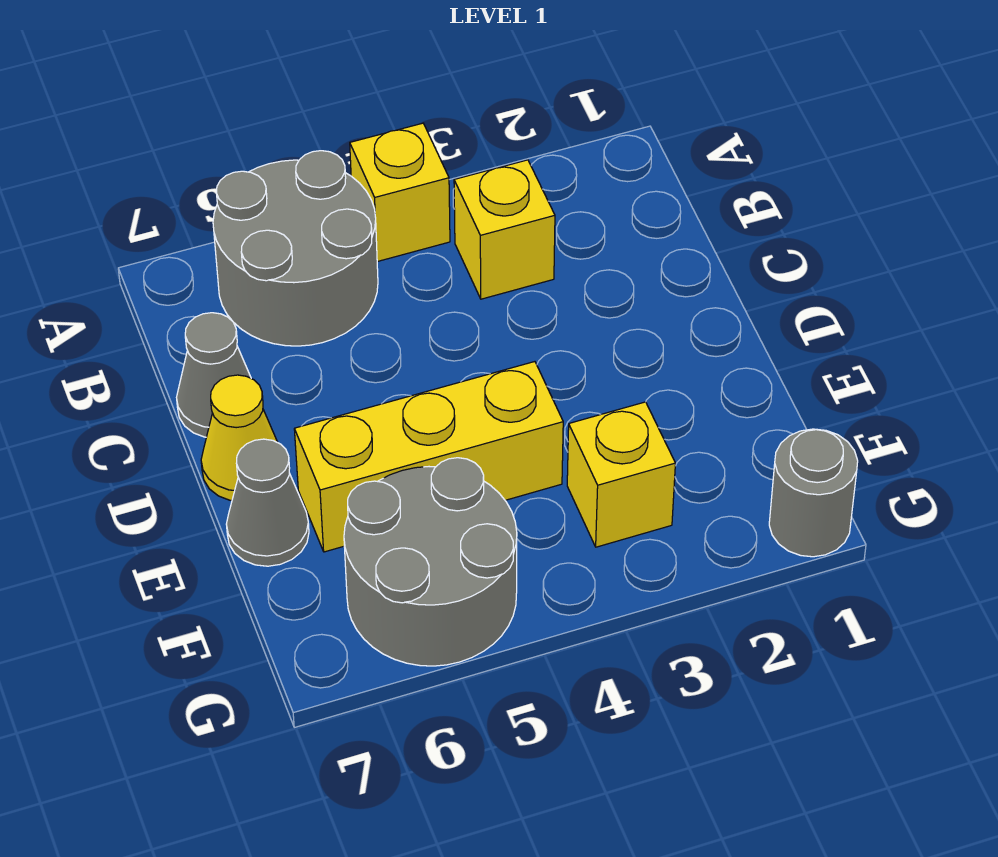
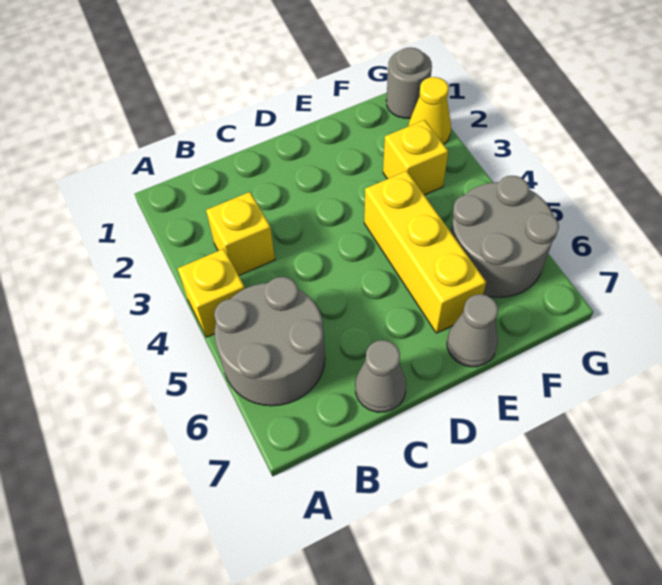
yellow cone D7 level 1 -> yellow cone G2 level 1

